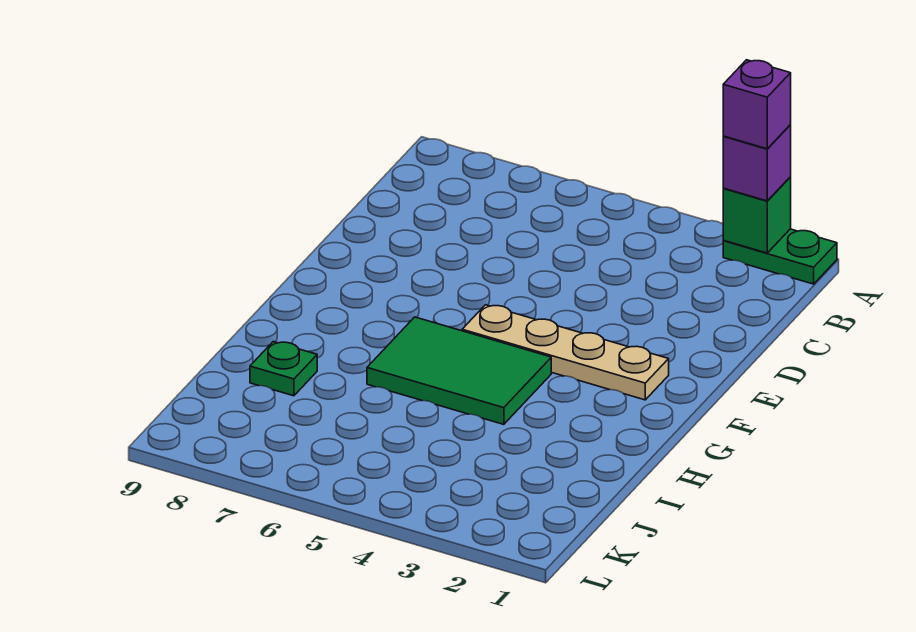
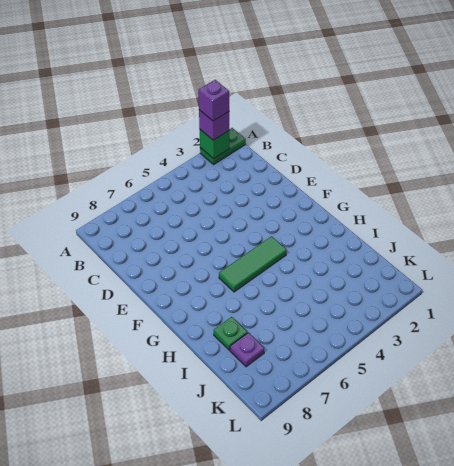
tan plate F2:F5 level 1 -> none
green tile G4:H6 level 1 -> green tile G4:G6 level 1
none -> purple plate J8 level 1

